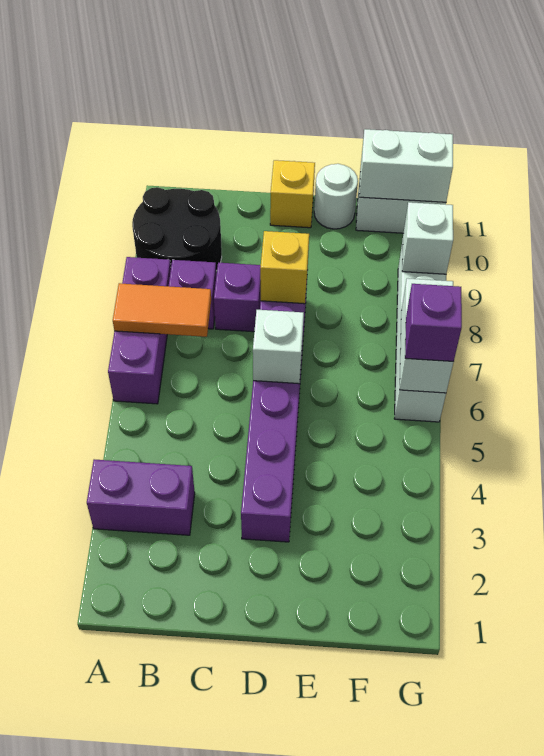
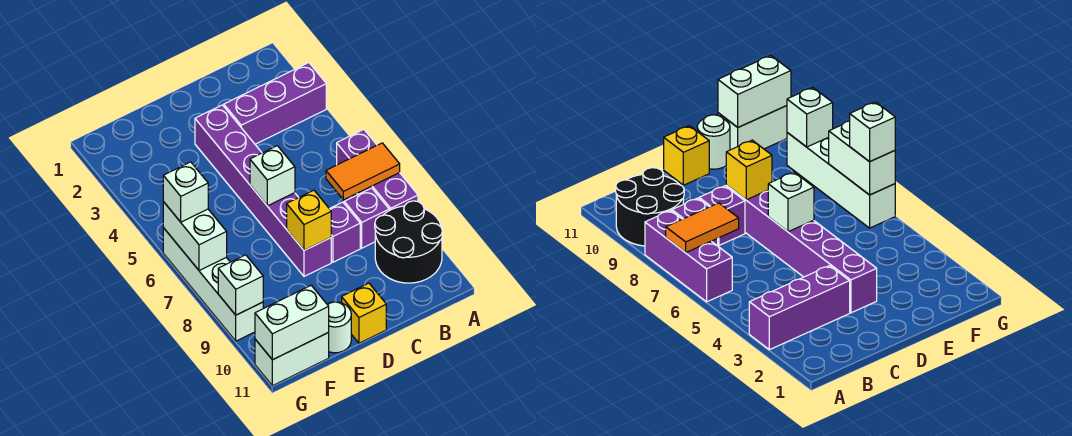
purple brick A3:B3 level 1 -> purple brick A3:C3 level 1
purple brick G6 level 3 -> white brick G6 level 3

